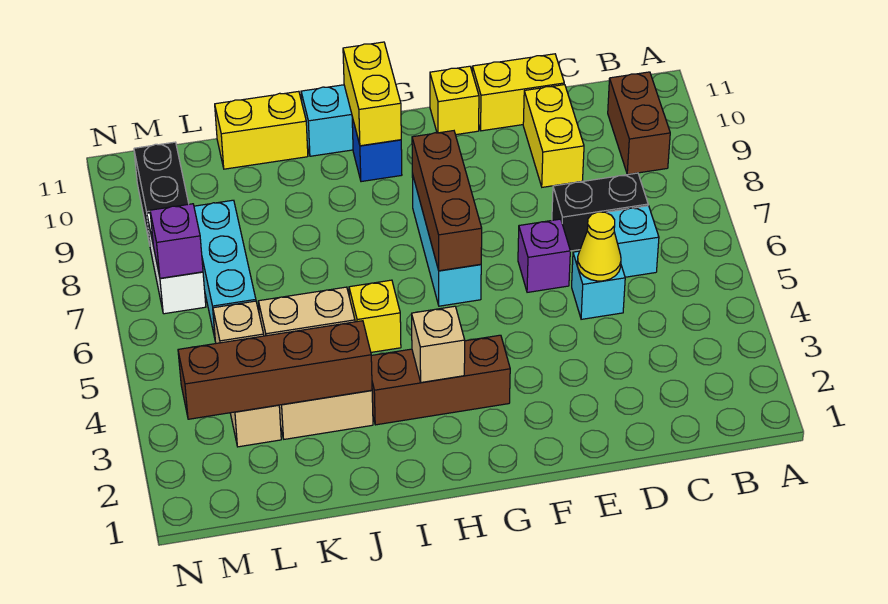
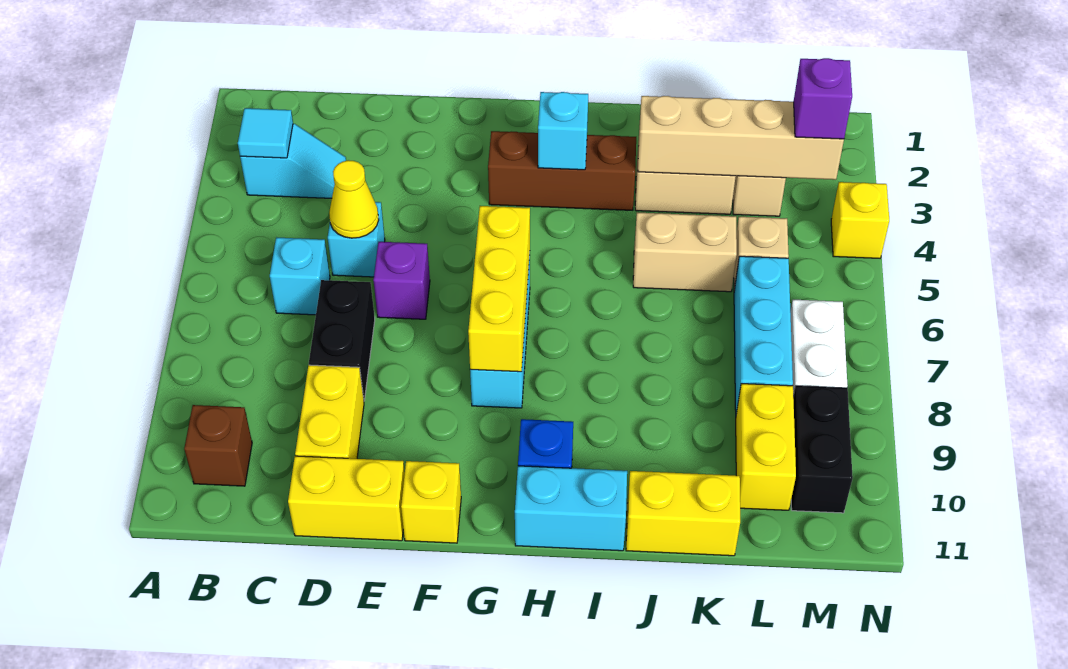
none -> cyan slope B3:C3 level 1 top B
none -> cyan tile B3 level 2
brown brick B9:B10 level 1 -> brown brick B10 level 1
black brick C7:D7 level 1 -> black brick D7:D8 level 1
brown brick G6:G8 level 2 -> yellow brick G6:G8 level 2
tan brick H3 level 2 -> cyan brick H3 level 2
yellow brick H10:H11 level 2 -> yellow brick L9:L10 level 1
yellow brick I5 level 1 -> yellow brick N4 level 1
brown brick J3:M3 level 2 -> tan brick J3:M3 level 2
purple brick M7 level 2 -> purple brick M3 level 3

